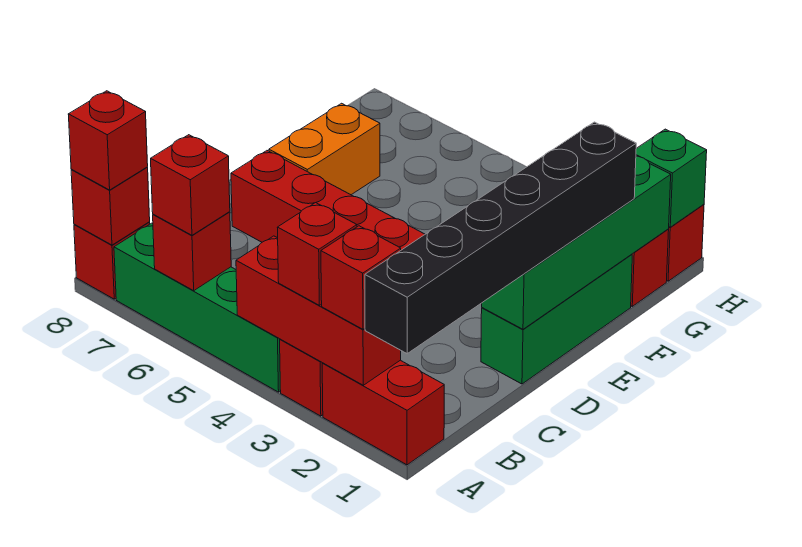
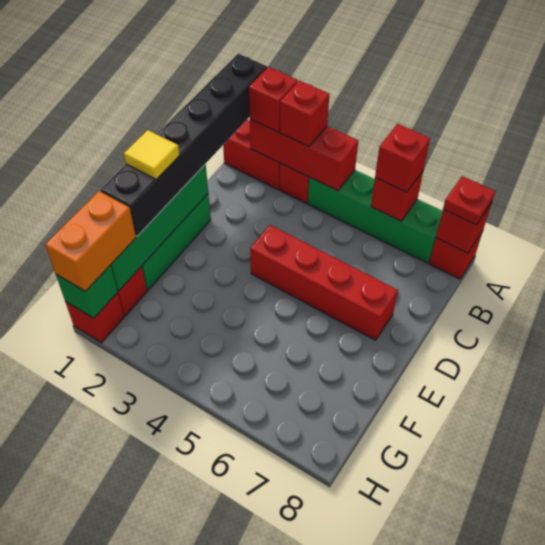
red brick A8 level 3 -> red plate A8 level 3
none -> yellow tile E1 level 4
orange brick E7:F7 level 1 -> orange brick G1:H1 level 3

